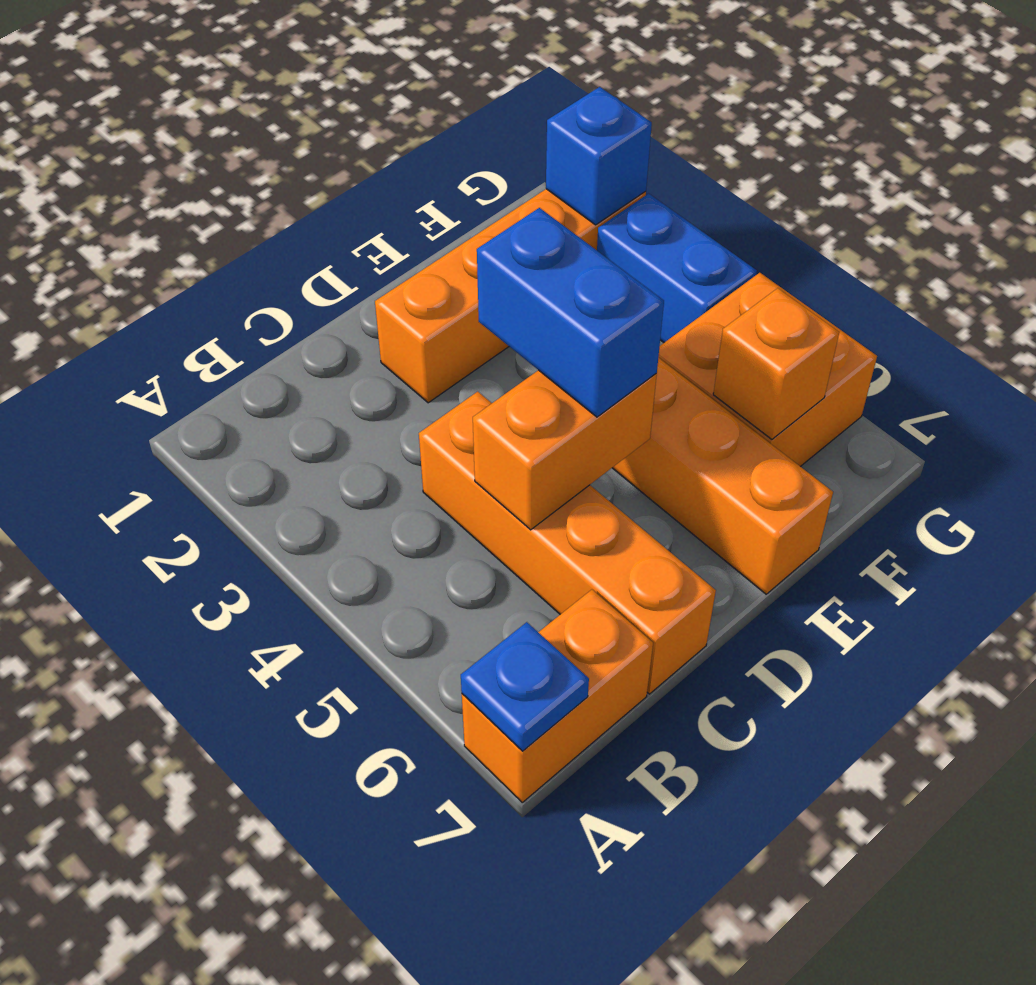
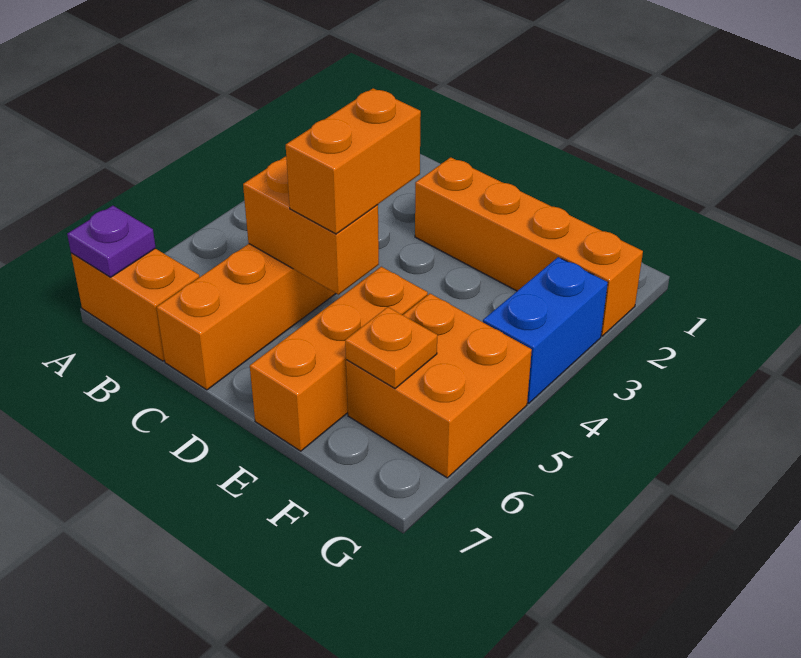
blue plate A7 level 2 -> purple plate A7 level 2
blue brick D4:D5 level 3 -> orange brick D4:D5 level 3
orange brick F6 level 2 -> orange plate F6 level 2
blue brick G2 level 2 -> none

